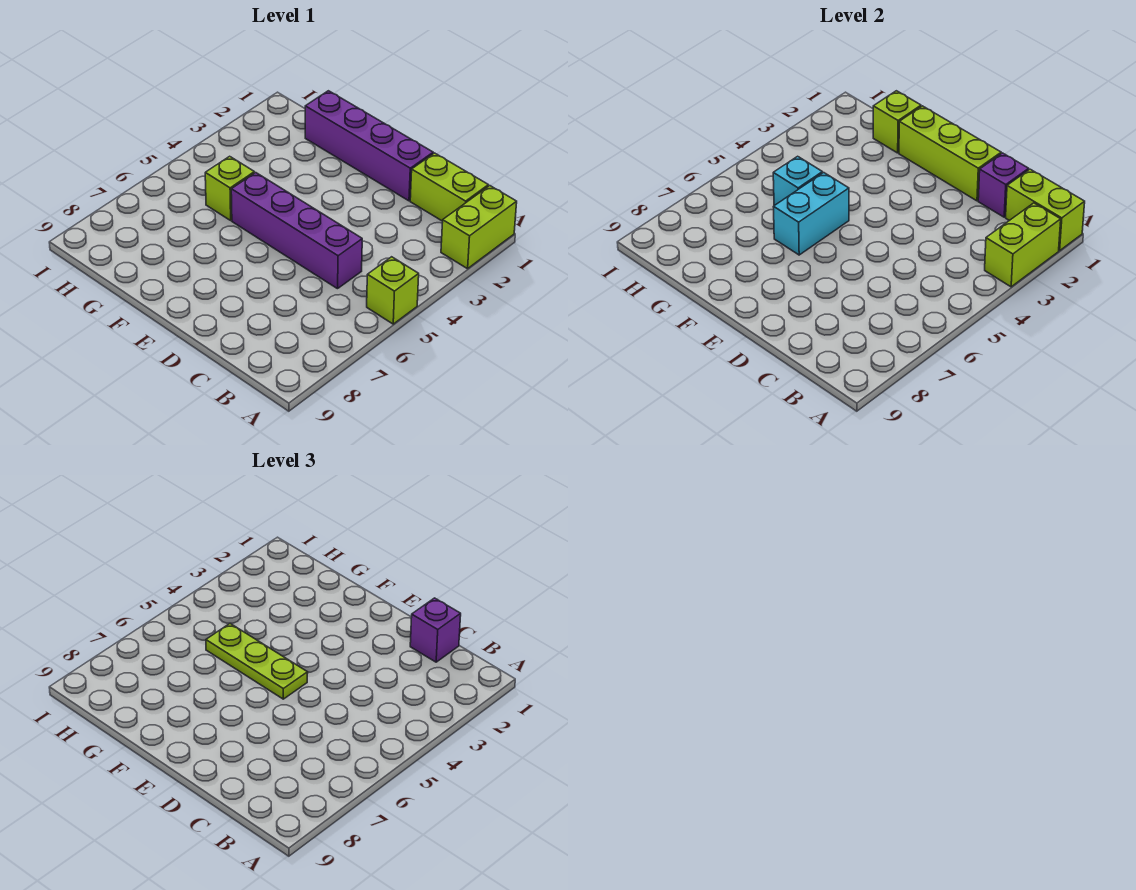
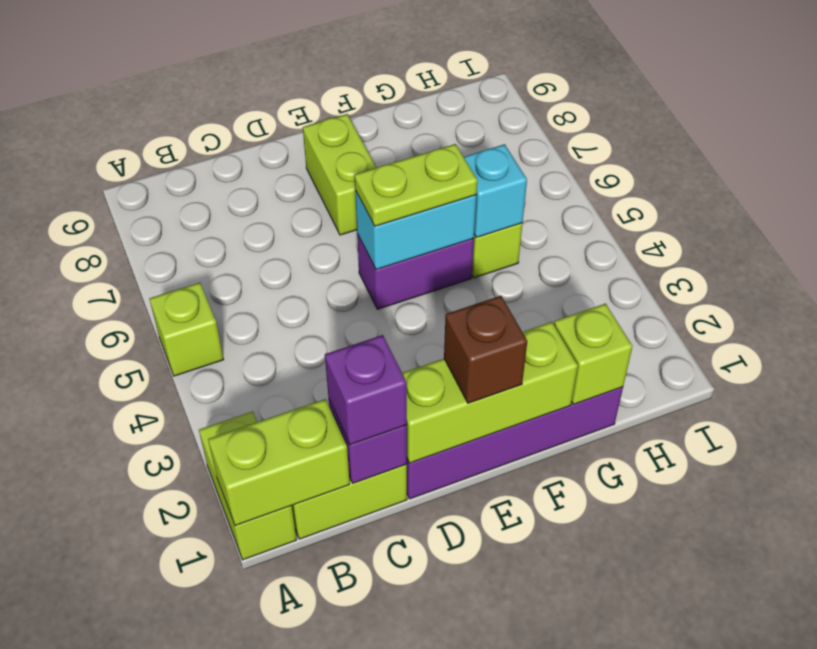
lime brick A2:A3 level 2 -> lime brick E7:E8 level 1
purple brick C5:F5 level 1 -> purple brick E5:F5 level 1
none -> brown brick E1 level 3
lime plate E5:G5 level 3 -> lime plate E5:F5 level 3
cyan brick F5:F6 level 2 -> cyan brick E5:F5 level 2

